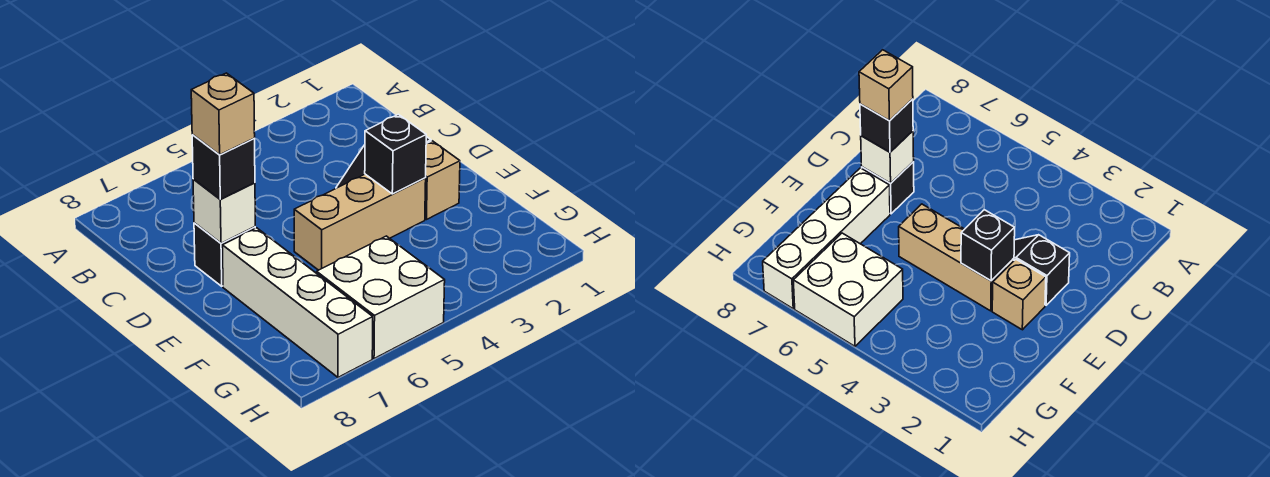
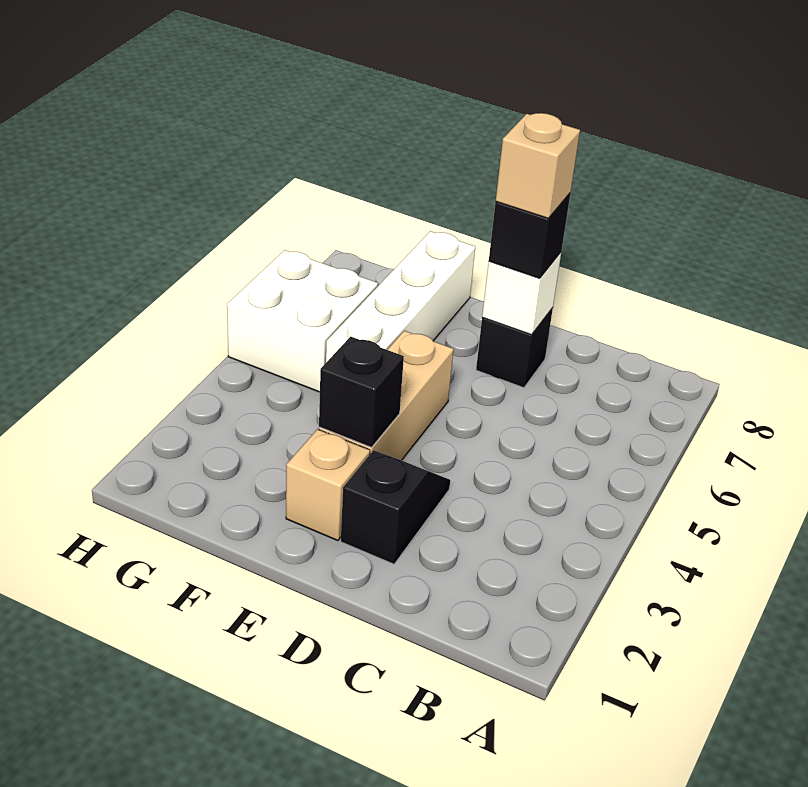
white brick E7:H7 level 1 -> white brick F5:F8 level 1

